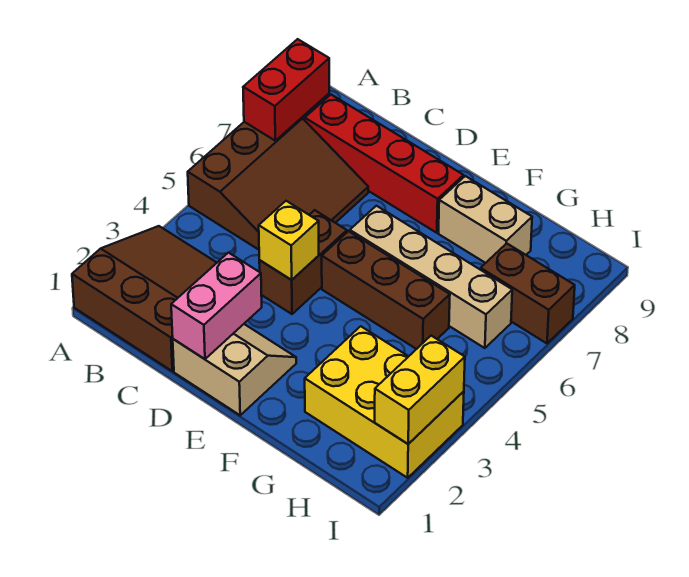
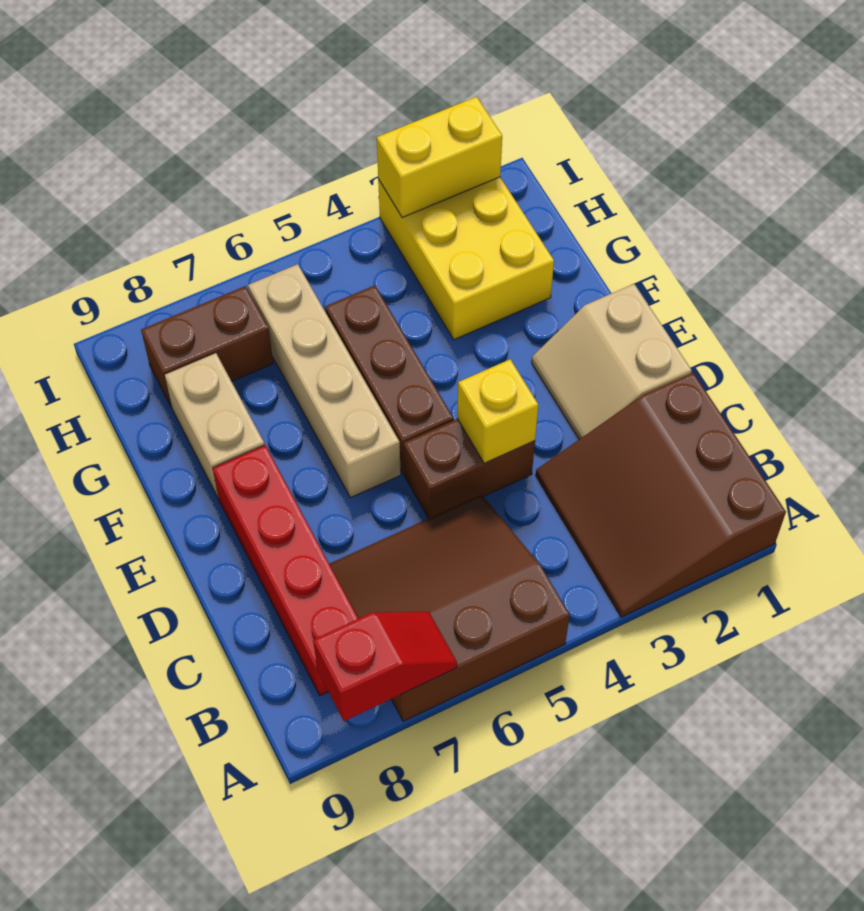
red brick A7:A8 level 2 -> red slope A7:A8 level 2 top 8
pink brick D1:D2 level 2 -> none
brown brick H7:I7 level 1 -> brown brick H7:H8 level 1

